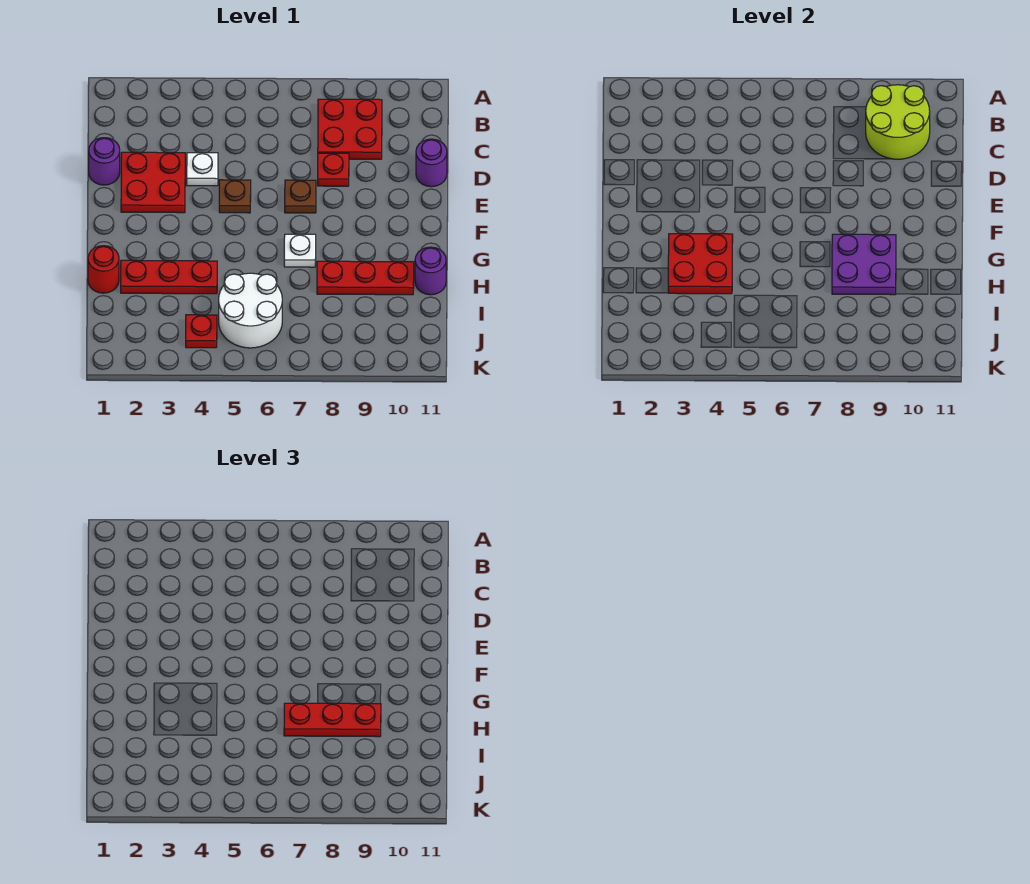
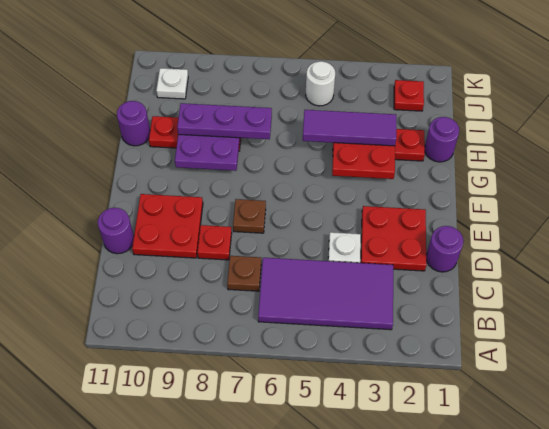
none -> purple tile B3:C6 level 1
red plate B8:C9 level 1 -> red plate D9:E10 level 1
lime round brick B9:C10 level 2 -> none
brown plate E5 level 1 -> brown plate C7 level 1
white plate G7 level 1 -> white plate J10 level 1
red round brick H1 level 1 -> purple round brick H1 level 1
none -> purple tile H3:H5 level 3
red plate H7:H9 level 3 -> purple plate H7:H9 level 3
white round brick I5:J6 level 1 -> white round brick J5 level 1
red plate J4 level 1 -> red plate J2 level 1

